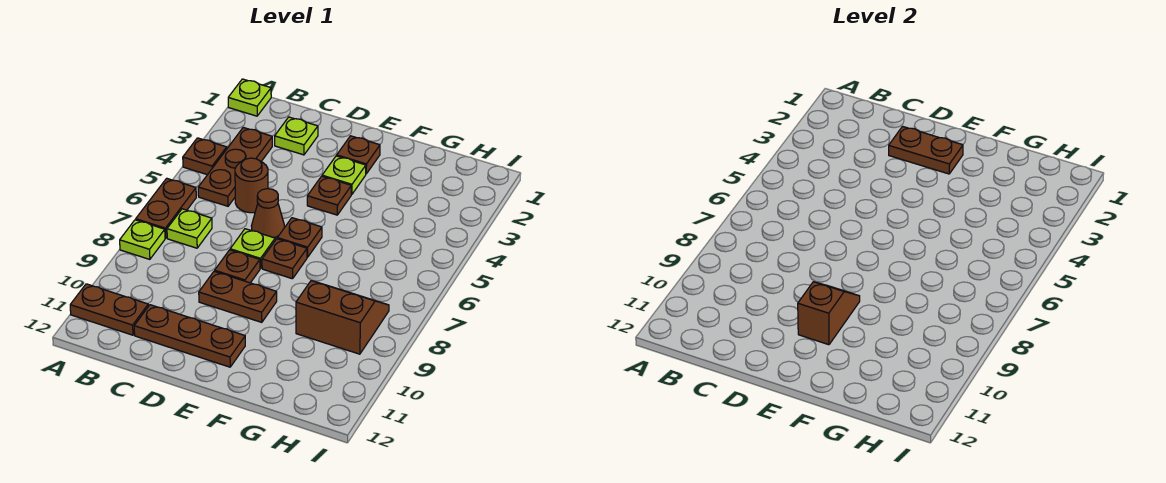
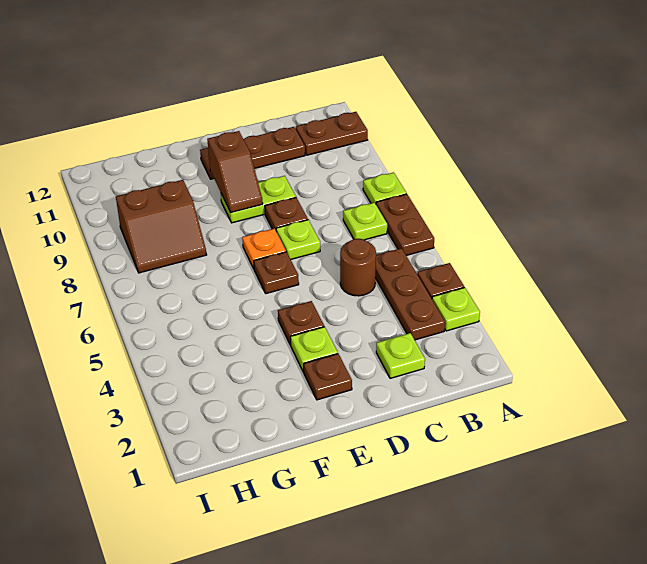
lime plate A1 level 1 -> lime plate A3 level 1
brown plate D2:E2 level 2 -> none
brown cone D6 level 1 -> none
brown plate D9:E9 level 1 -> lime plate D9:E9 level 1
brown plate E7 level 1 -> orange plate E7 level 1

